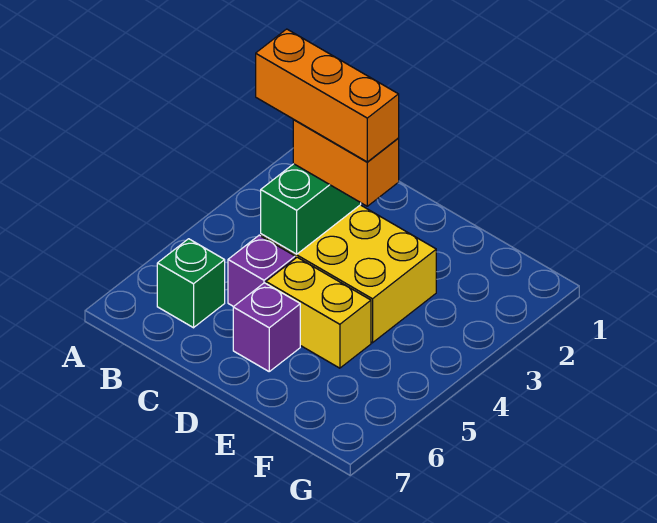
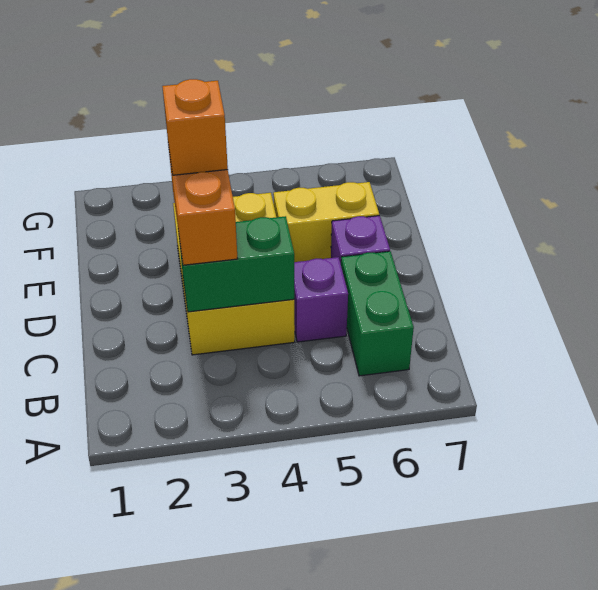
orange brick B3:D3 level 4 -> orange brick D3 level 4
green brick B6 level 1 -> green brick B6:C6 level 1
yellow brick D5:E5 level 1 -> yellow brick E5:E6 level 1

